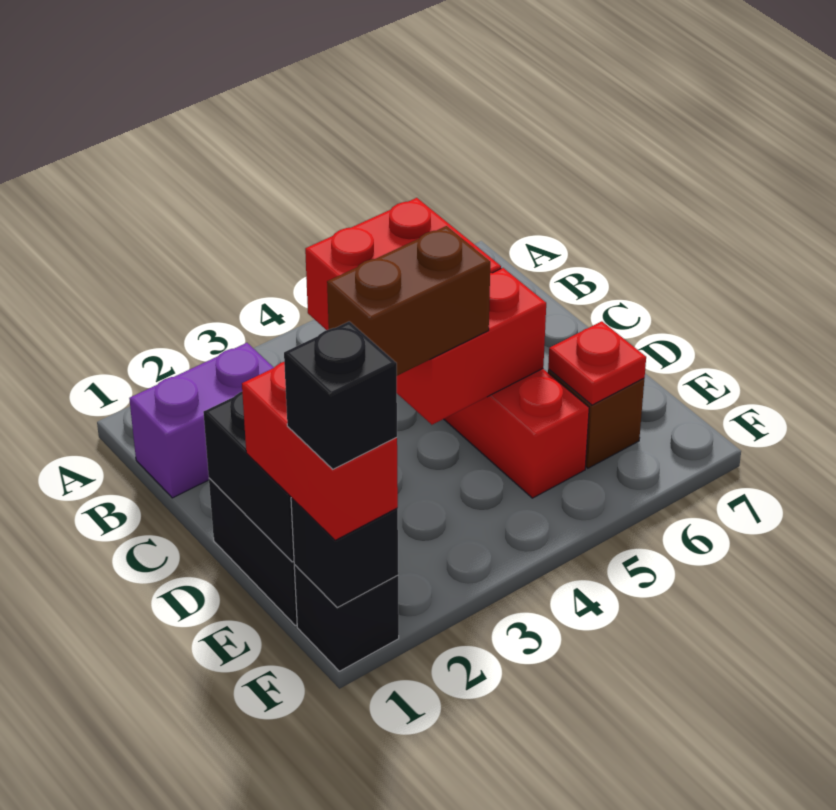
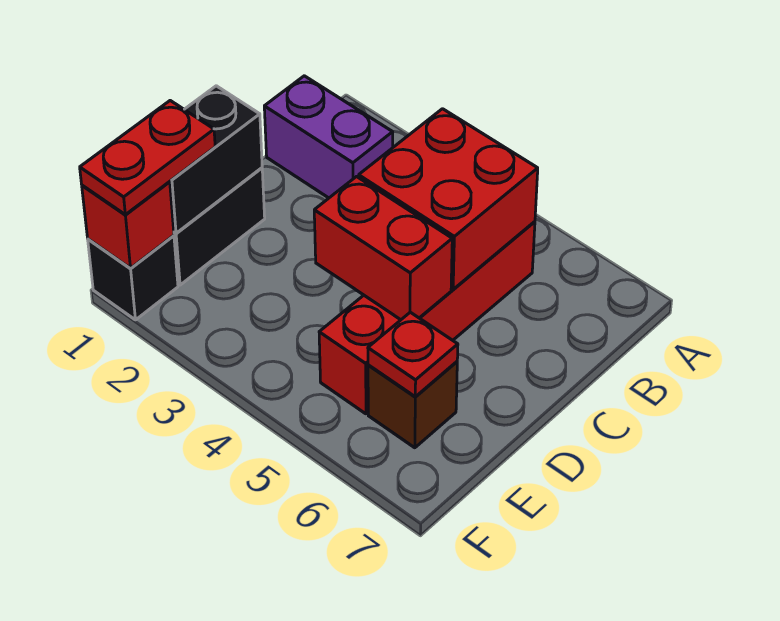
brown brick D3:D4 level 3 -> none
red brick E1:F1 level 3 -> red plate E1:F1 level 3
black brick F1 level 2 -> red brick F1 level 2
black brick F1 level 4 -> none

